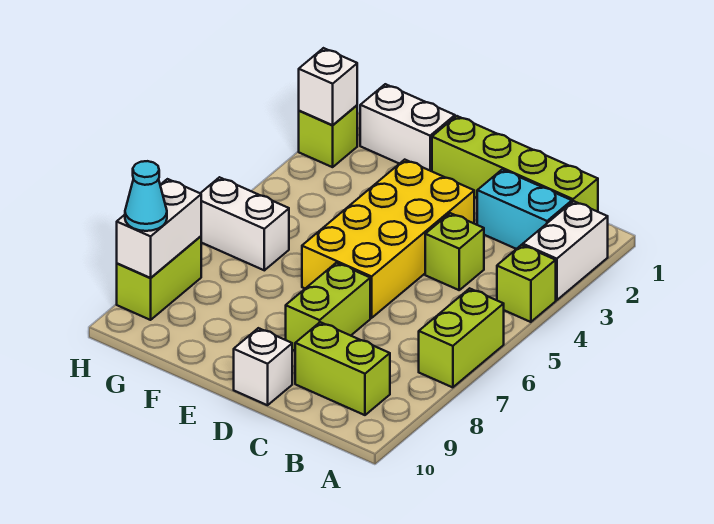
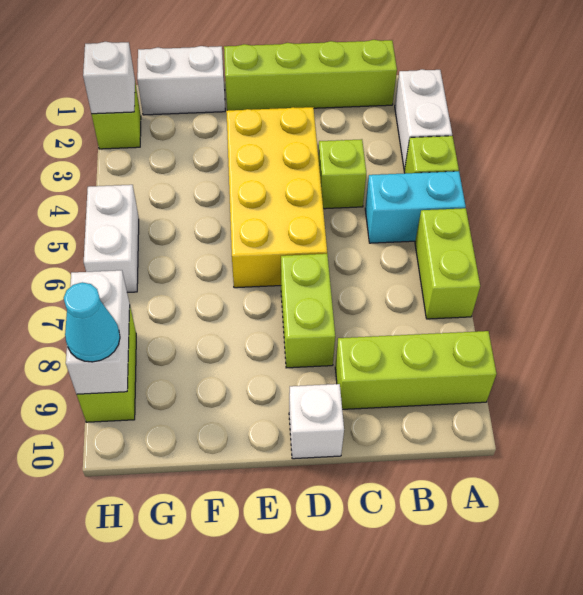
cyan brick B2:C2 level 1 -> cyan brick A5:B5 level 1
lime brick B9:C9 level 1 -> lime brick A9:C9 level 1
white brick G6:H6 level 1 -> white brick H5:H6 level 1

